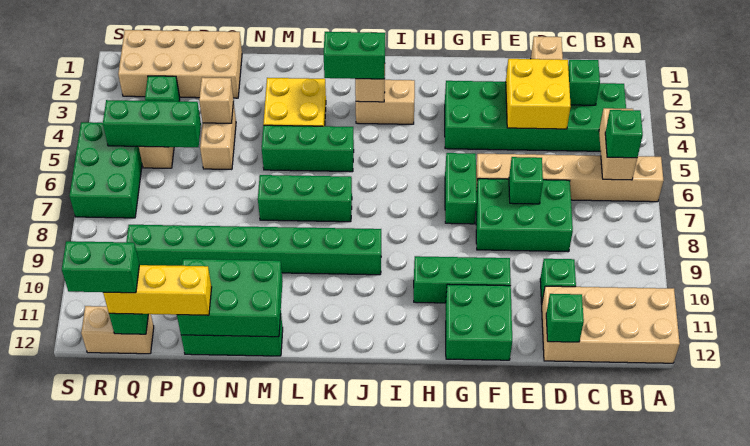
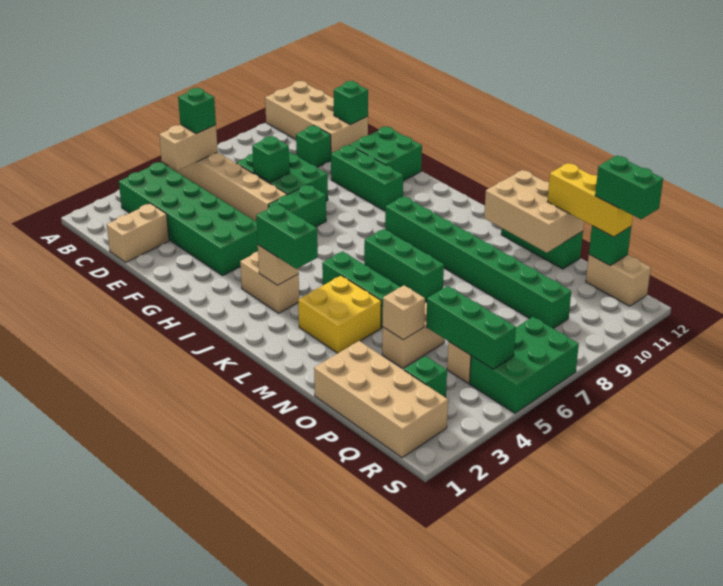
green brick C3 level 2 -> none
yellow brick D3:E4 level 2 -> none
green brick M11:O12 level 2 -> tan brick M11:O12 level 2

